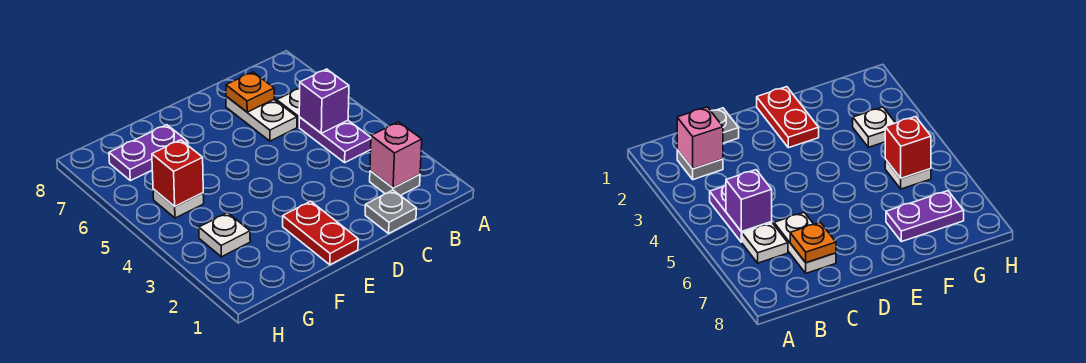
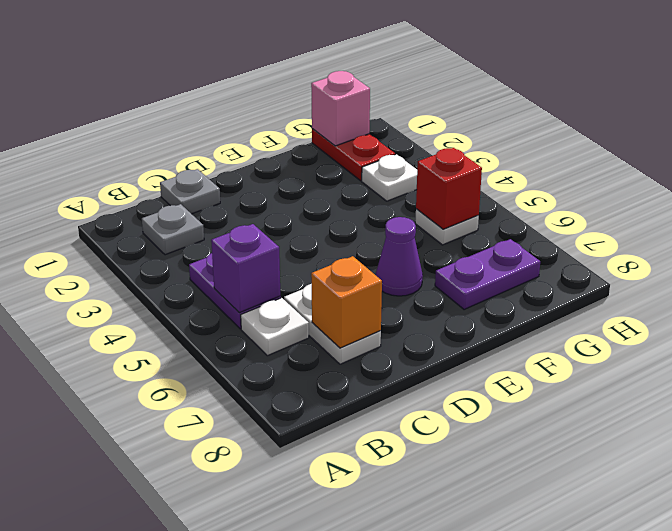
pink brick B2 level 2 -> pink brick G1 level 2
orange plate C7 level 2 -> orange brick C7 level 2
red plate E1:E2 level 1 -> red plate G1:G2 level 1
none -> purple cone E6 level 1

